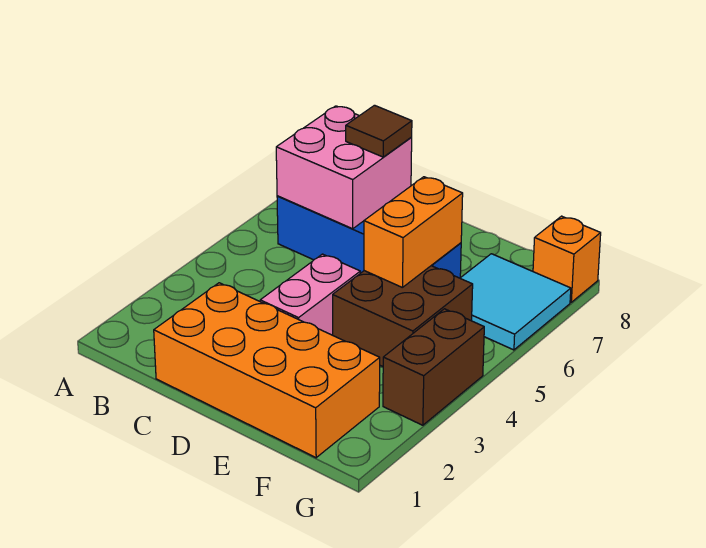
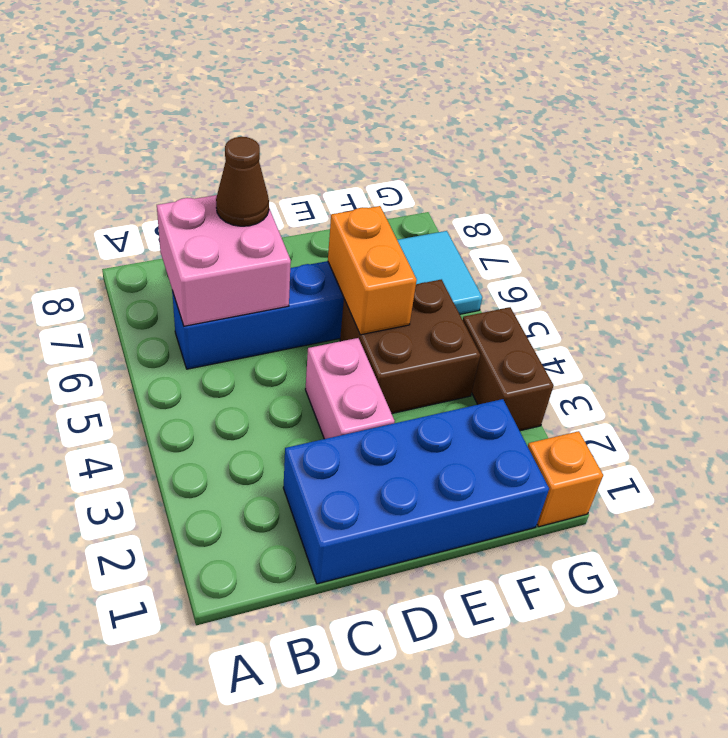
orange brick C1:F2 level 1 -> blue brick C1:F2 level 1
brown tile C7 level 3 -> brown cone C7 level 3
orange brick G8 level 1 -> orange brick G1 level 1

